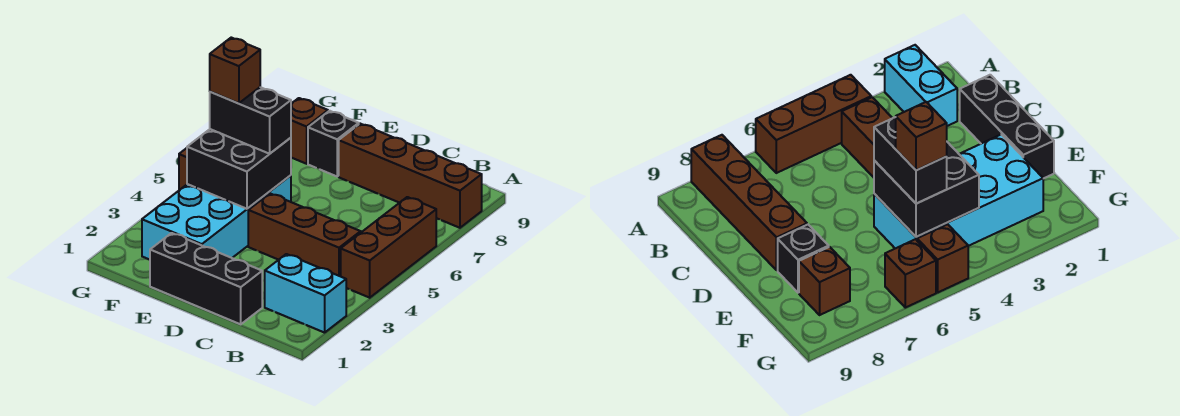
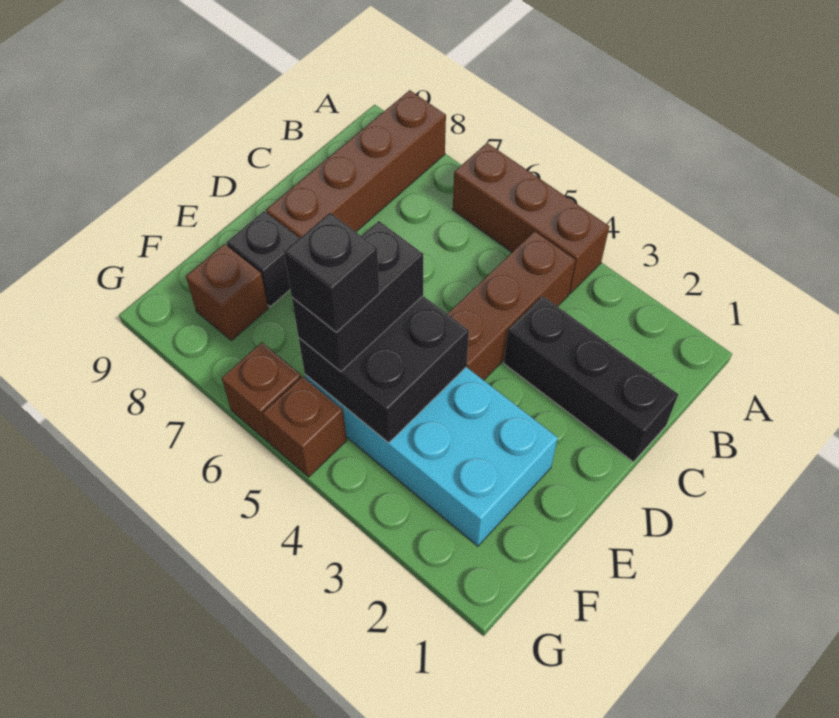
cyan brick A2:B2 level 1 -> none
black brick C1:E1 level 1 -> black brick C1:C3 level 1
brown brick F5 level 4 -> black brick F5 level 4

